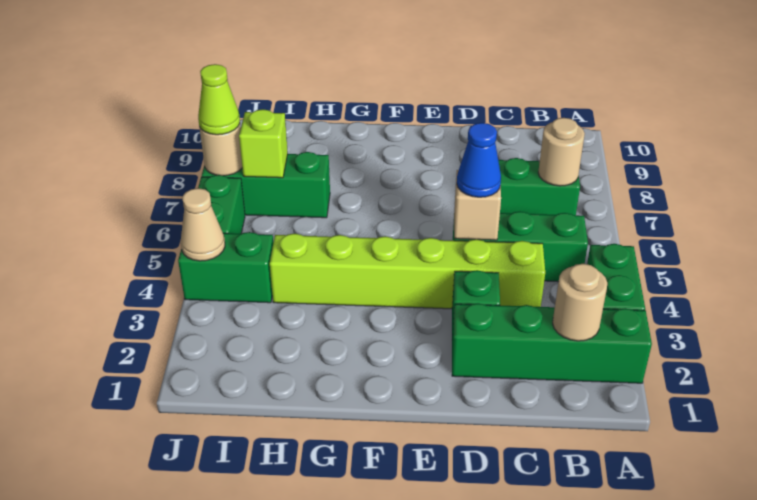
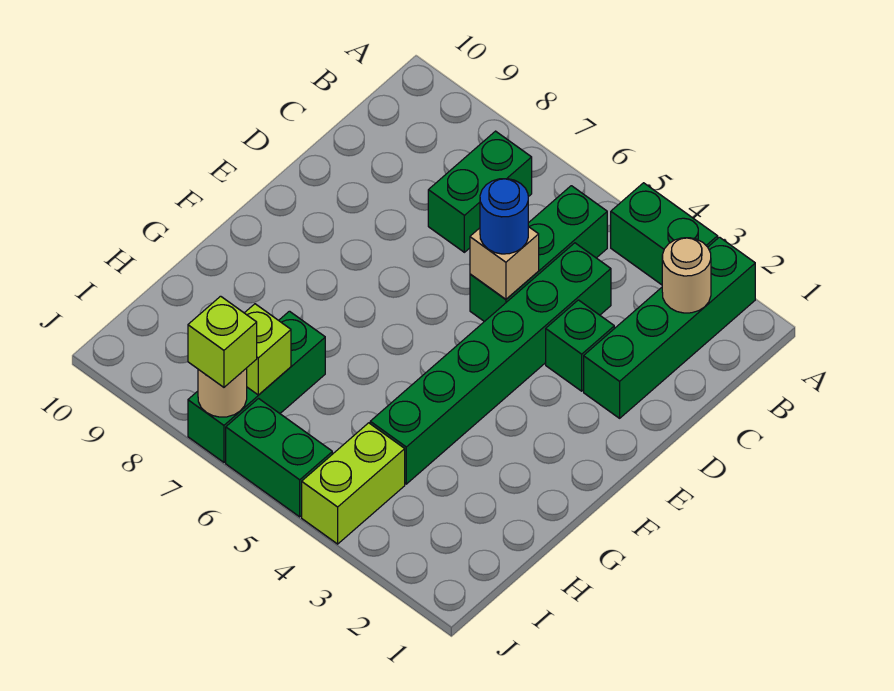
tan round brick B7 level 2 -> none
lime brick C4:H4 level 1 -> green brick C4:H4 level 1
blue cone D5 level 3 -> blue round brick D5 level 3
green brick I4:J4 level 1 -> lime brick I4:J4 level 1
tan cone J4 level 2 -> none
lime cone J7 level 3 -> lime brick J7 level 3

